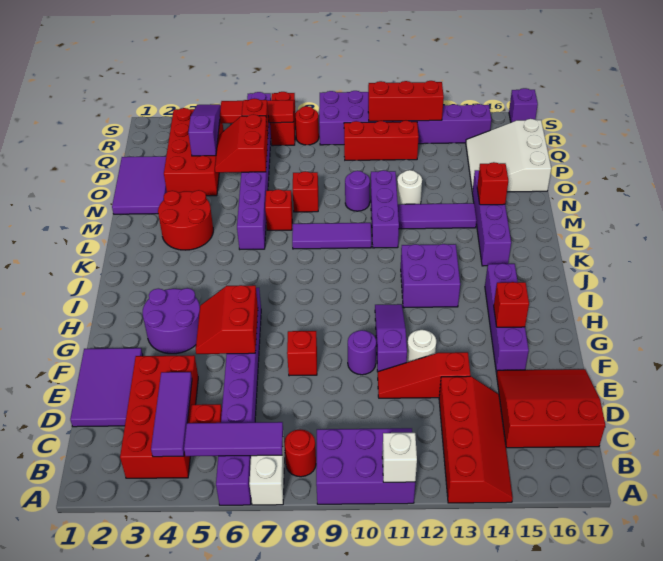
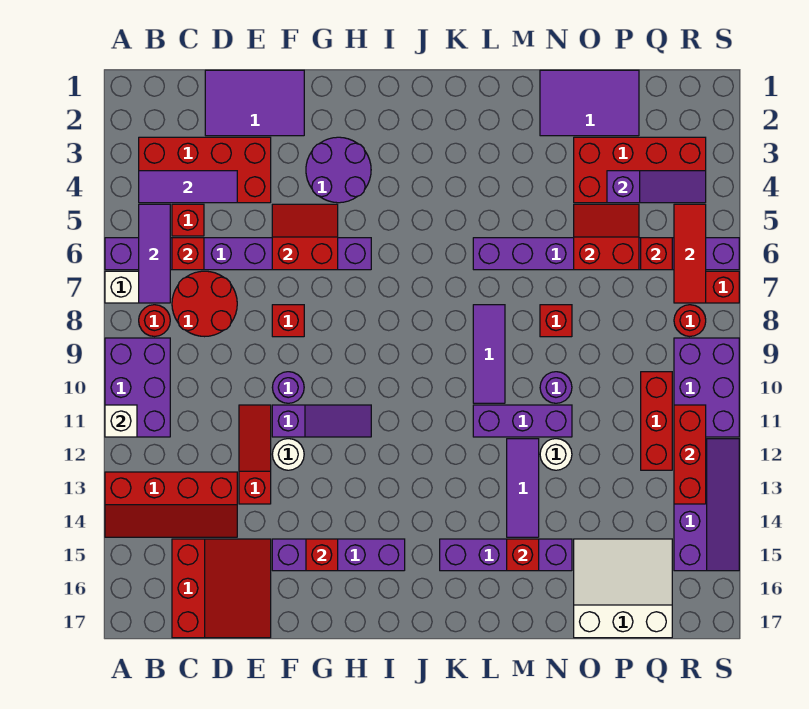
purple brick I12:J13 level 1 -> none
red round brick L3:M4 level 1 -> red round brick C7:D8 level 1
red brick M7 level 1 -> red brick C6 level 2
purple brick S17 level 1 -> none

